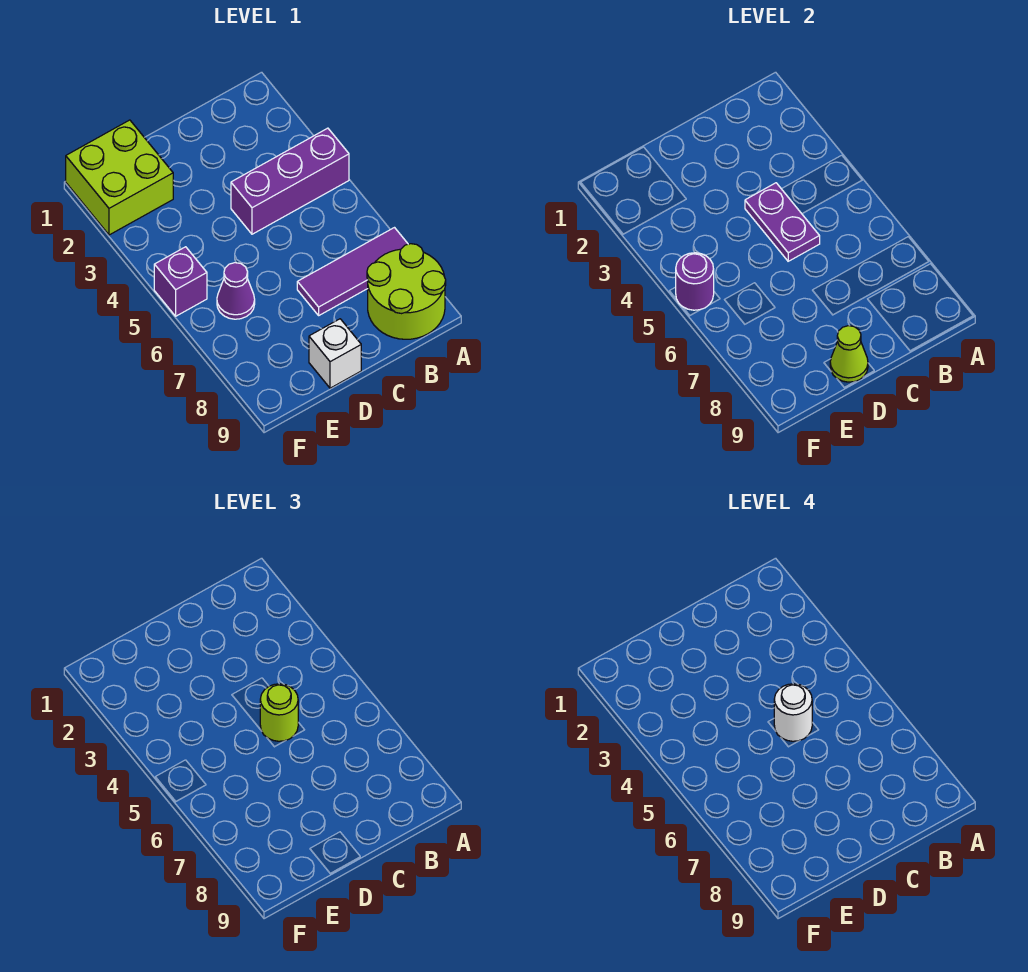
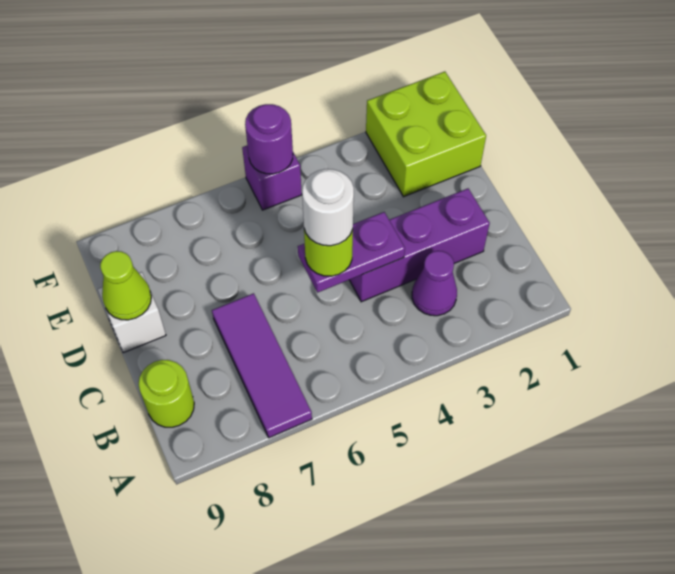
purple brick A4:C4 level 1 -> purple brick C2:C4 level 1
lime round brick A8:B9 level 1 -> lime round brick B9 level 1
purple cone E6 level 1 -> purple cone B3 level 1

